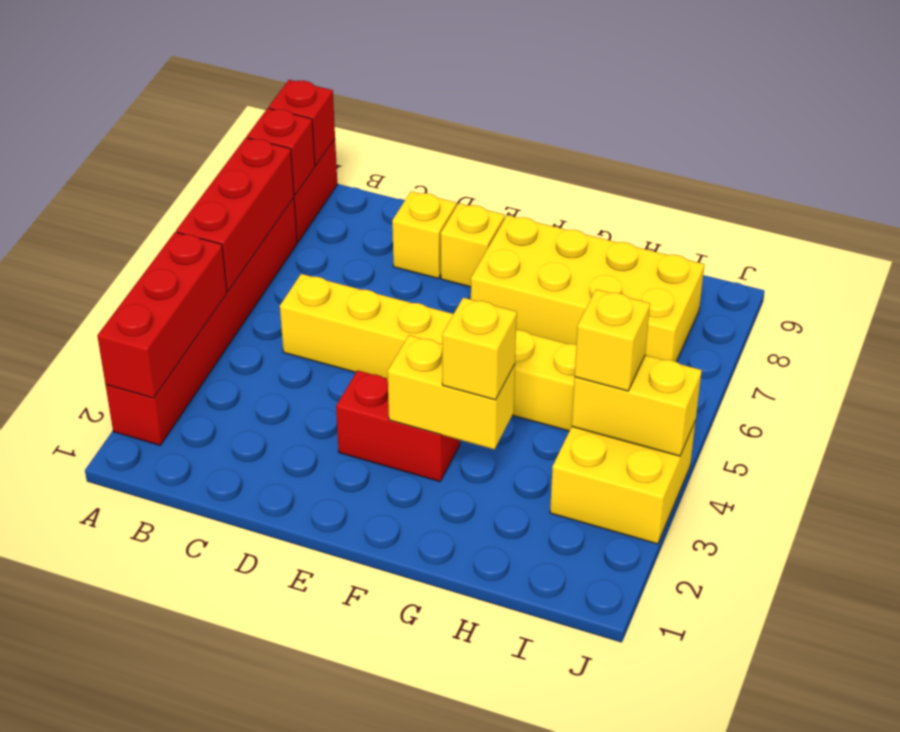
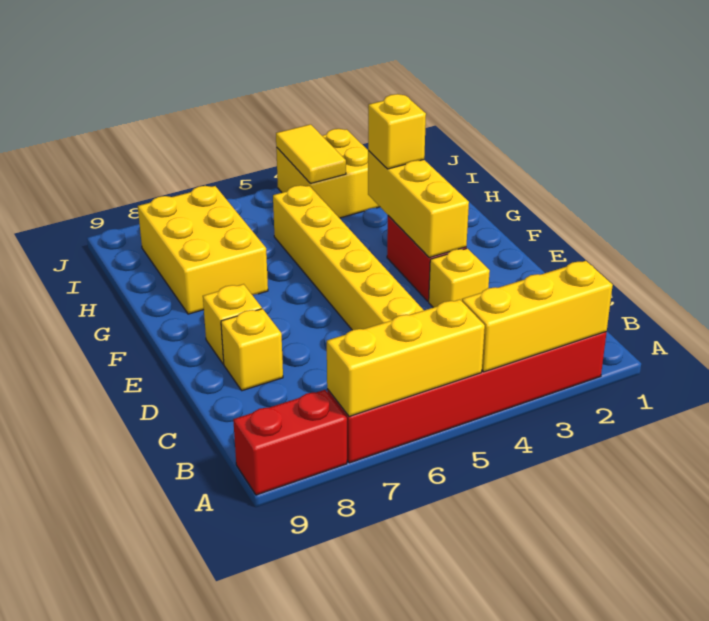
red brick A2:A4 level 2 -> yellow brick A2:A4 level 2
red brick A5:A7 level 2 -> yellow brick A5:A7 level 2
red brick A8 level 2 -> none
red brick A9 level 2 -> none
yellow brick F3:G3 level 2 -> yellow brick E3:G3 level 2
yellow brick F7:I8 level 1 -> yellow brick G7:I8 level 1
yellow brick I4:J4 level 2 -> yellow tile I4:J4 level 2
yellow brick I4 level 3 -> yellow brick D3 level 1

